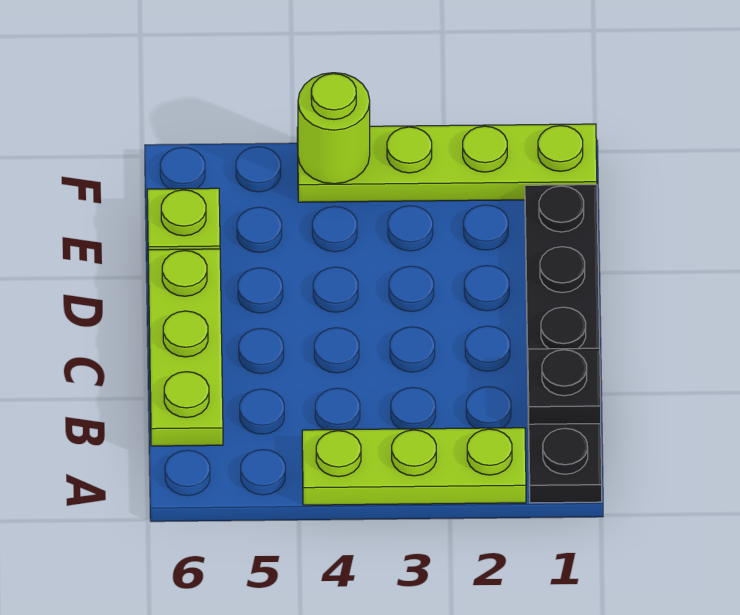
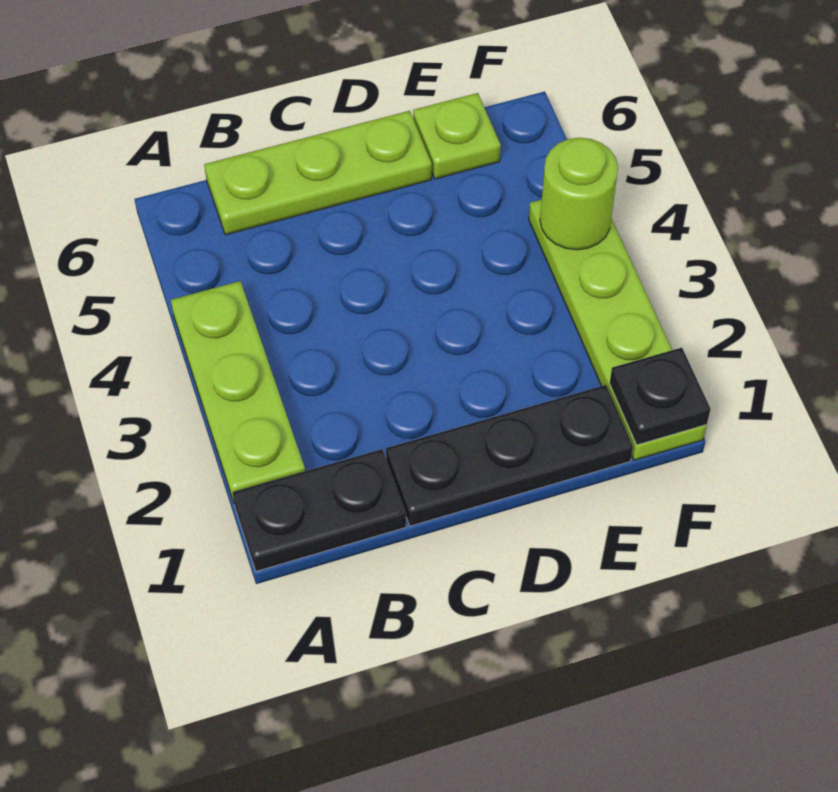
black plate B1 level 2 -> black plate F1 level 2

